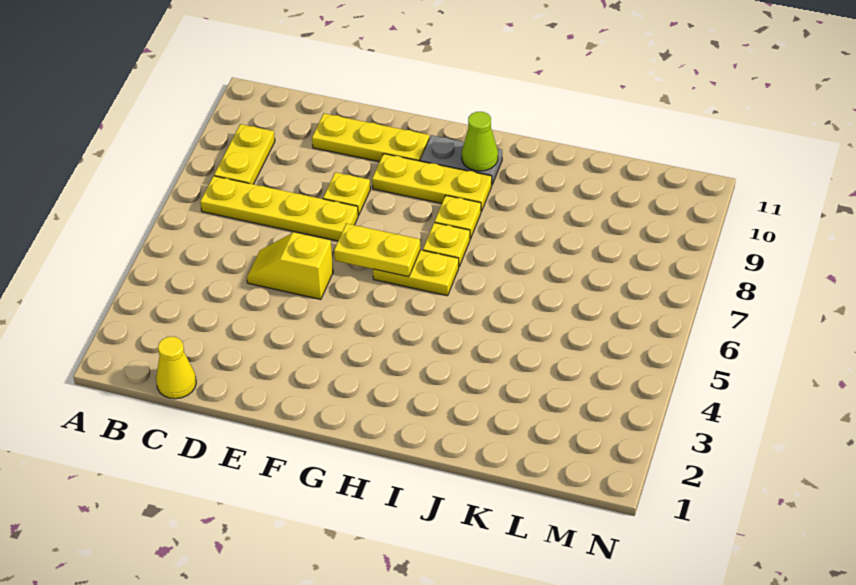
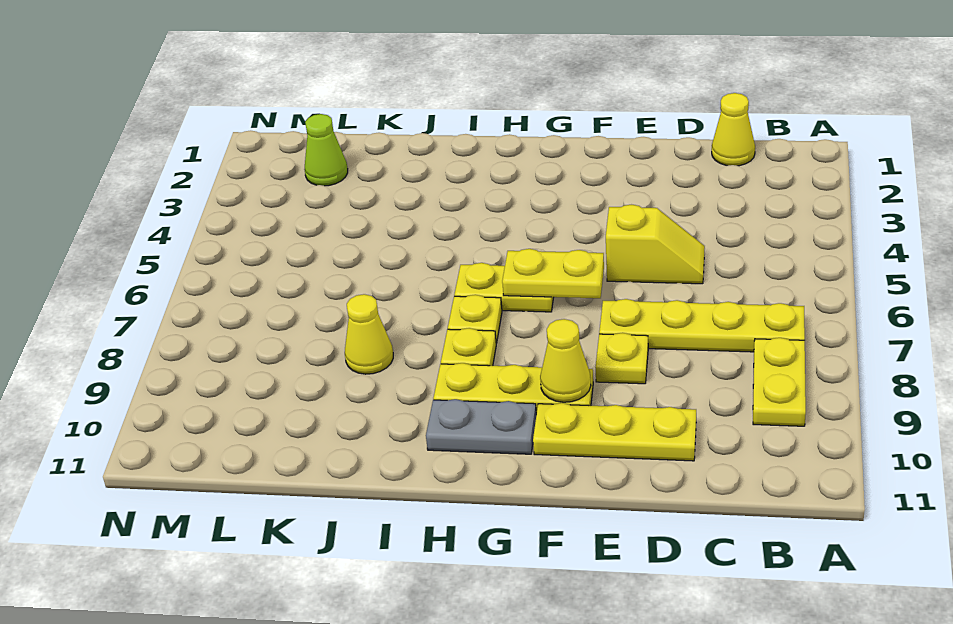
none -> yellow cone F9 level 2
lime cone H10 level 2 -> lime cone L2 level 1
none -> yellow cone J8 level 1

